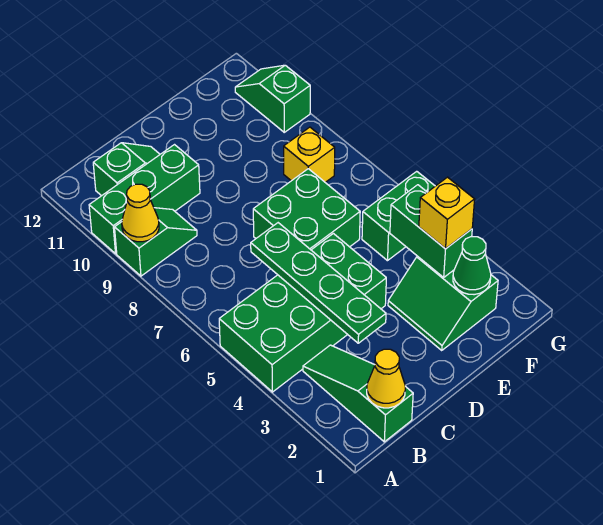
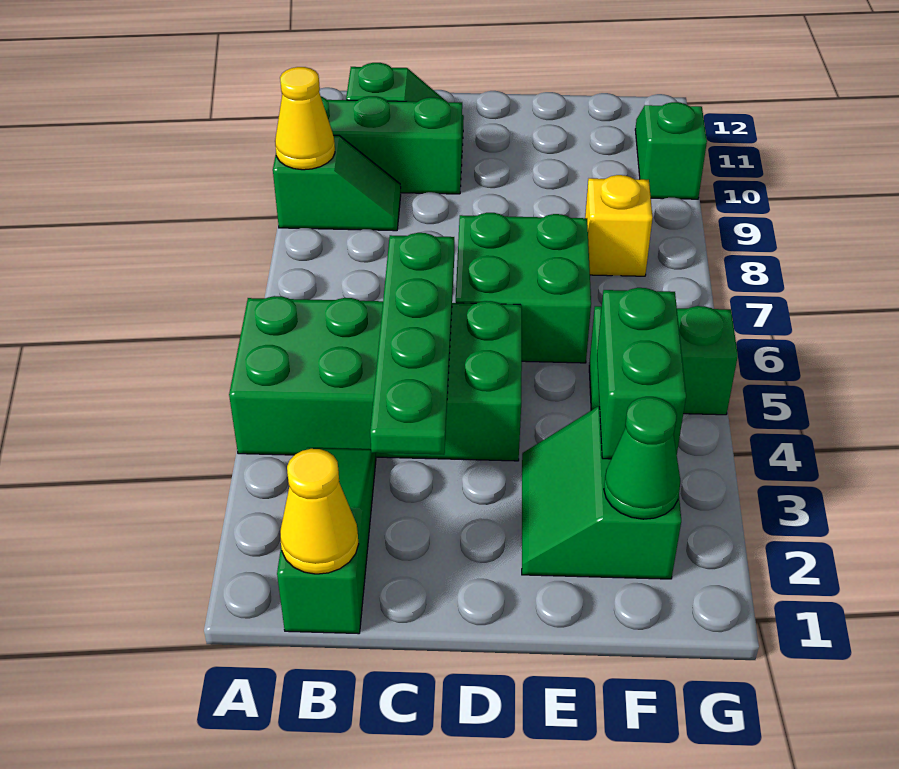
yellow brick F3 level 3 -> none

